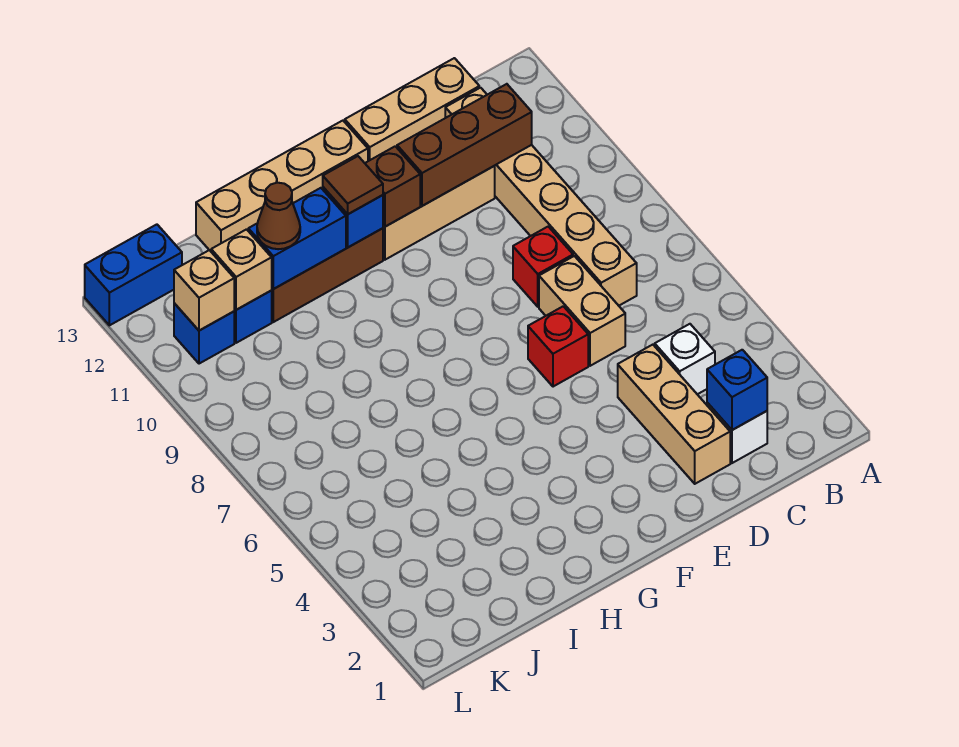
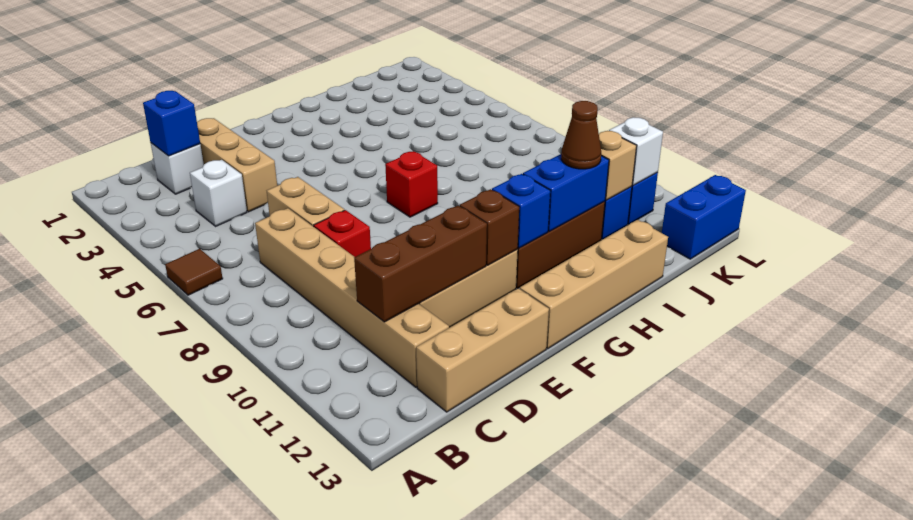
red brick E6 level 1 -> red brick G7 level 1
brown tile G11 level 3 -> brown tile A6 level 1
tan brick K11 level 2 -> white brick K11 level 2

